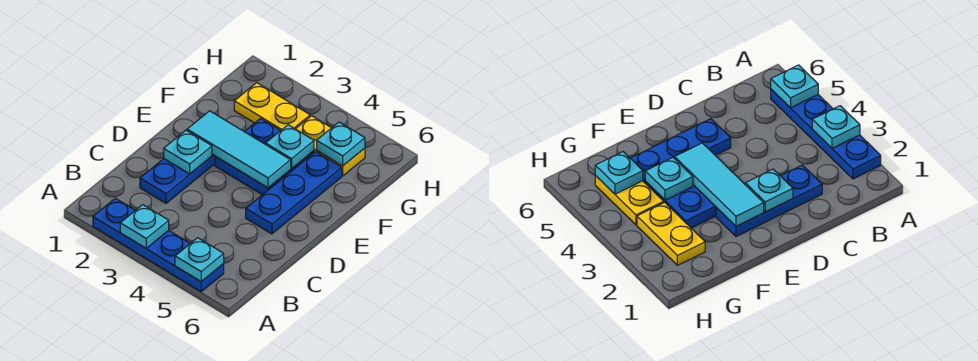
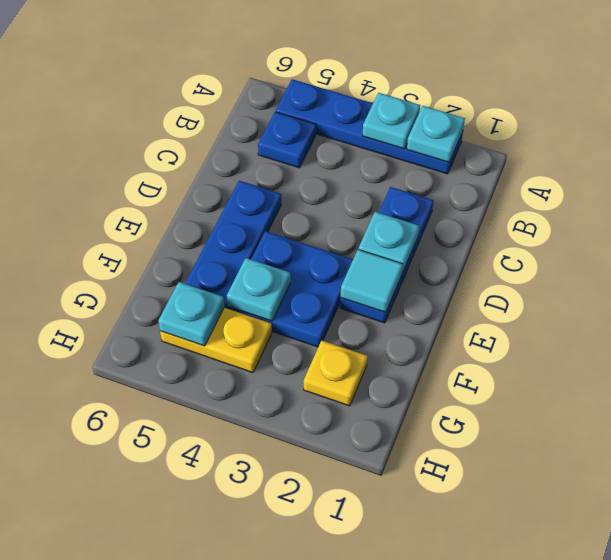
cyan plate A5 level 2 -> cyan plate A2 level 2
none -> blue plate B5 level 1
cyan tile E2:E4 level 2 -> cyan tile E2 level 2
yellow plate G2:G3 level 1 -> yellow plate G2 level 1

